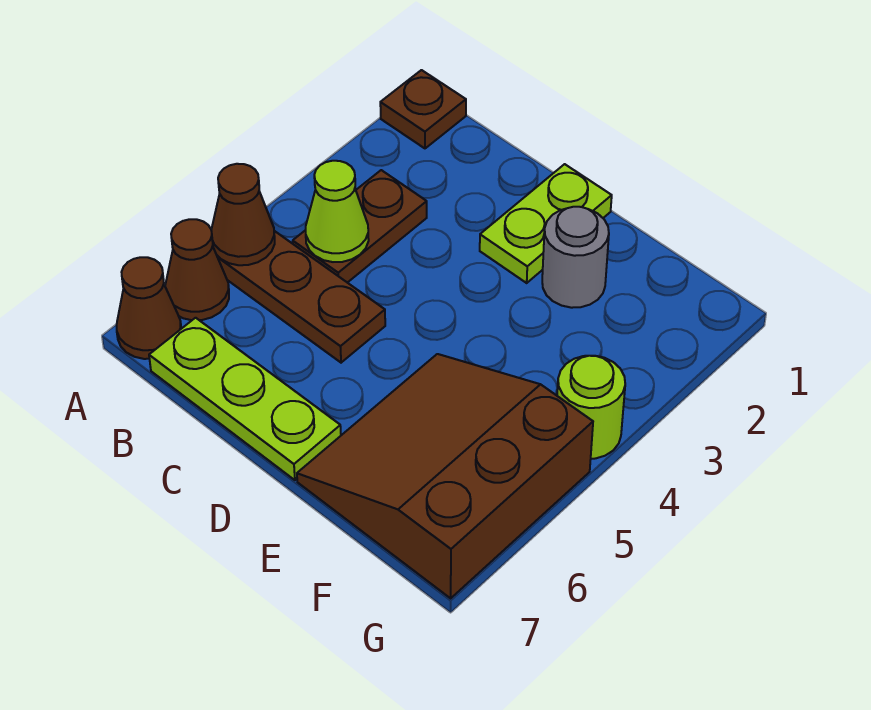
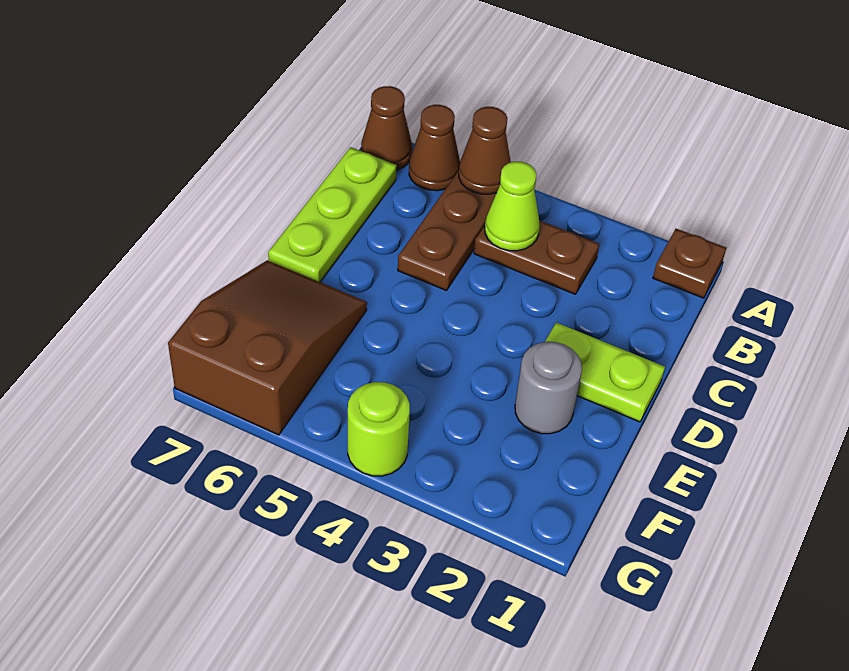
brown slope E5:G7 level 1 top G -> brown slope E6:G7 level 1 top G

